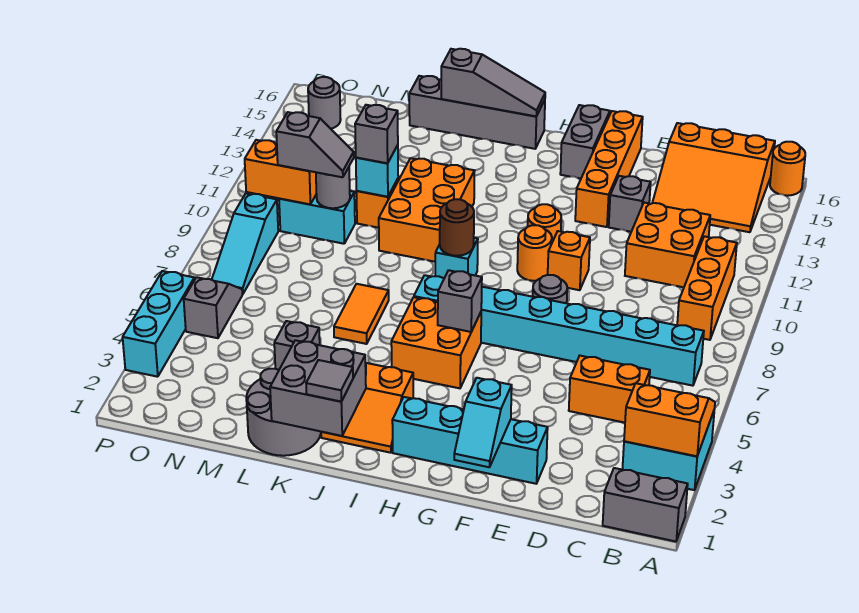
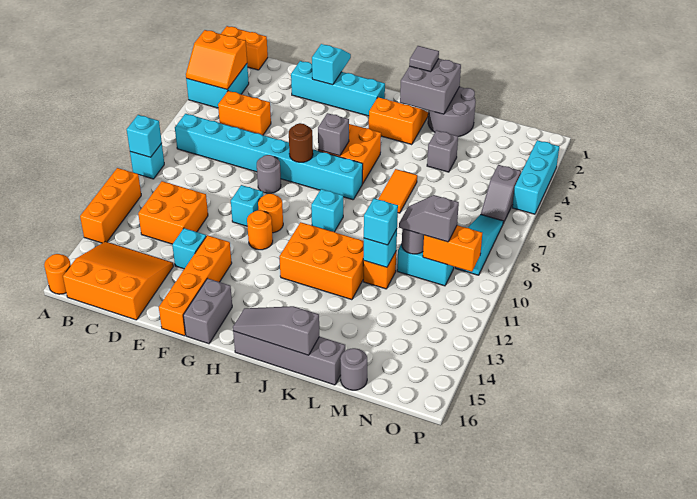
grey brick A1:B1 level 1 -> orange brick A1:B1 level 1
none -> cyan brick A9 level 1
none -> cyan brick A9 level 2
orange brick B9:B11 level 1 -> orange brick A11:A13 level 1
grey brick E13 level 1 -> cyan brick E13 level 1
orange brick F10 level 1 -> cyan brick F10 level 1
brown round brick I9 level 2 -> brown round brick G7 level 2
orange brick J10:K12 level 1 -> orange brick I11:K12 level 1
grey brick L11 level 3 -> cyan brick L11 level 3
grey round brick O15 level 1 -> grey round brick M16 level 1

